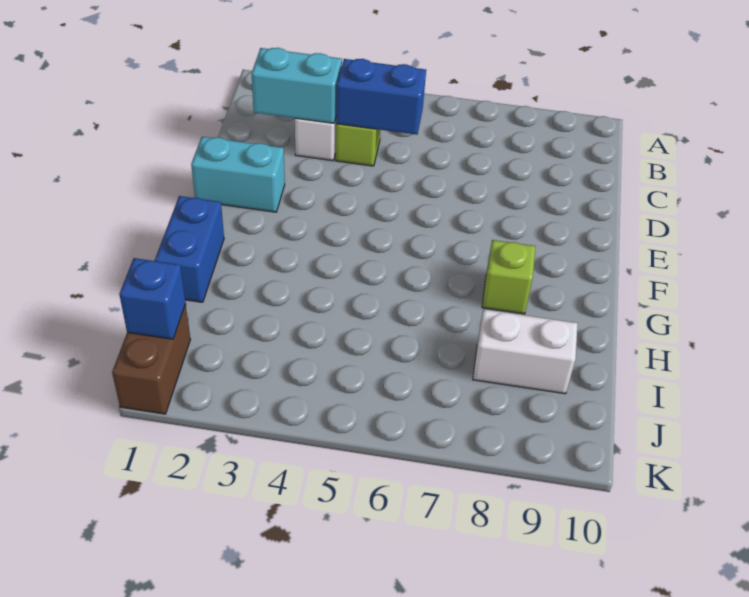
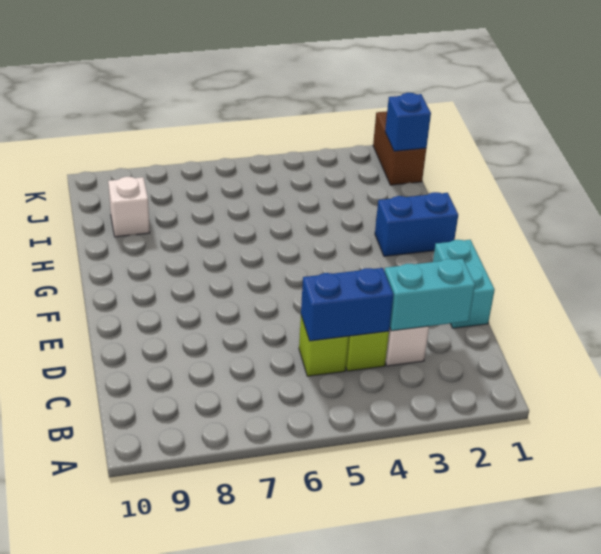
cyan brick E1:E2 level 1 -> cyan brick D1:E1 level 1
blue brick G1:H1 level 1 -> blue brick G1:G2 level 1
lime brick G8 level 1 -> lime brick C5 level 1
white brick I8:I9 level 1 -> white brick I9 level 1

